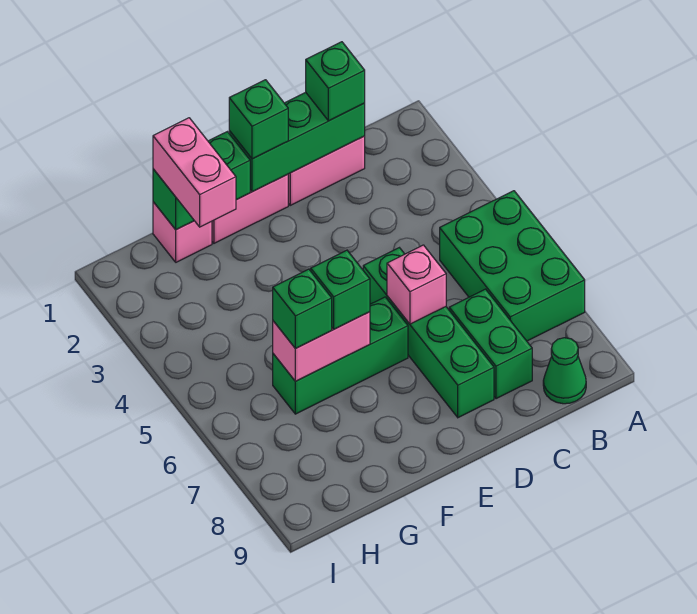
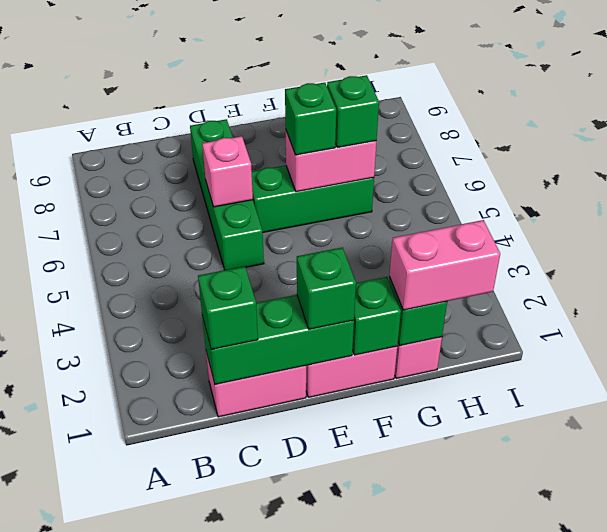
green brick A5:B7 level 1 -> none
green cone B9 level 1 -> none
green brick C7:C8 level 1 -> none
pink brick G1:G2 level 3 -> pink brick G1:H1 level 3

